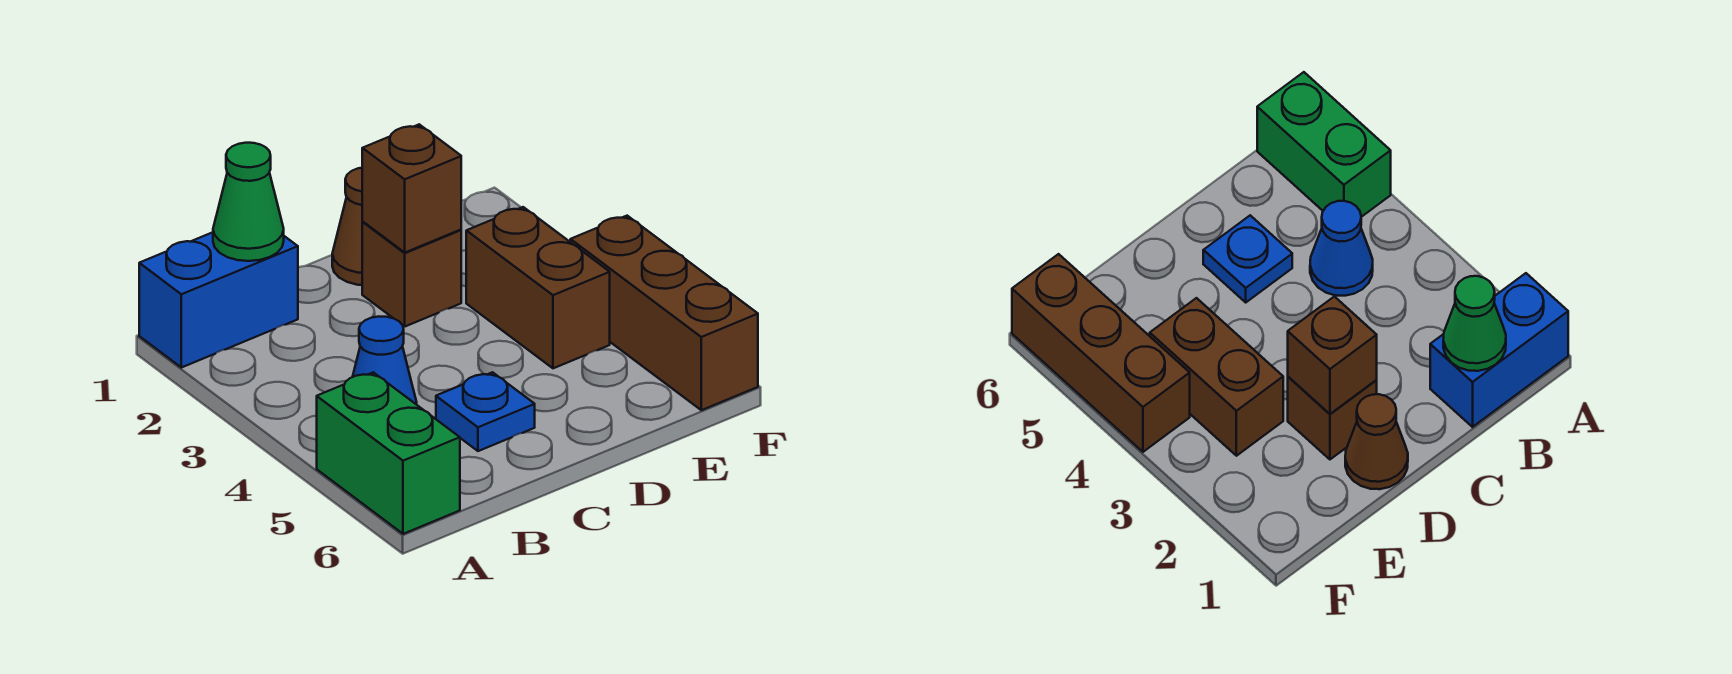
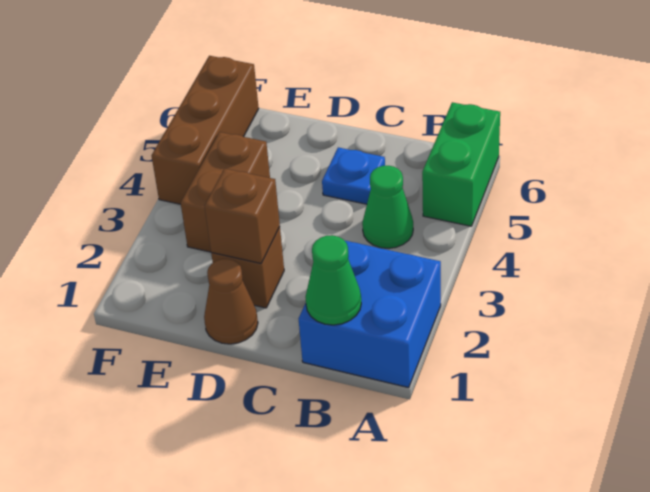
blue brick A1:B1 level 1 -> blue brick A1:B2 level 1
blue cone B4 level 1 -> green cone B4 level 1

